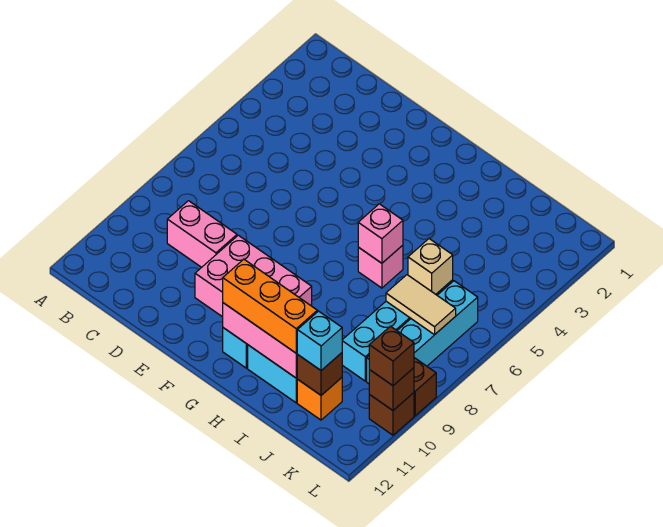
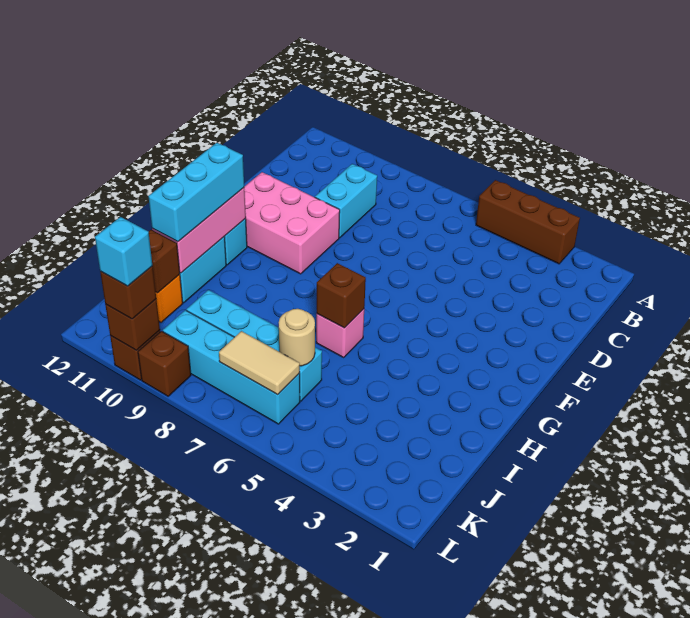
none -> brown brick A3:A5 level 1
pink brick C9:D9 level 1 -> cyan brick C9:D9 level 1
pink brick E9:G10 level 1 -> pink brick E9:F11 level 1
orange brick G11:I11 level 3 -> cyan brick G11:I11 level 3
pink brick H6 level 2 -> brown brick H6 level 2
tan brick J6 level 2 -> tan round brick J6 level 2
tan tile J7:K7 level 2 -> tan tile K6:K7 level 2
cyan brick J11 level 3 -> cyan brick L10 level 4

